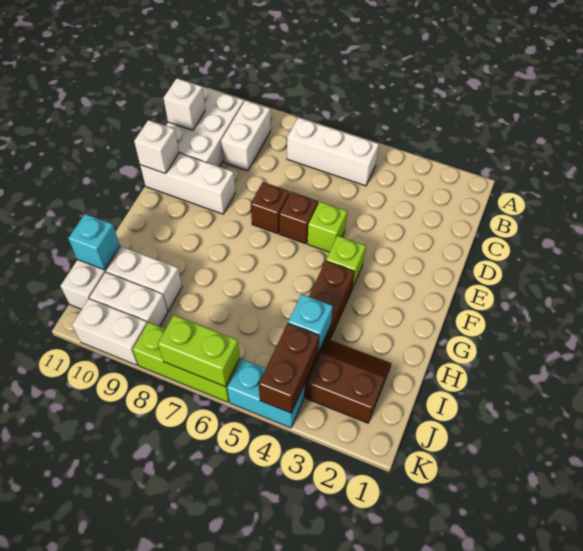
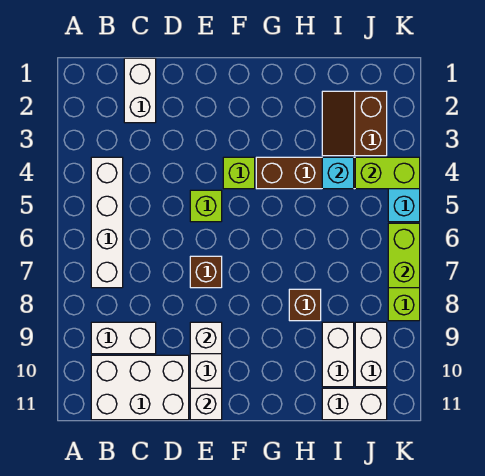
white brick B5:B7 level 1 -> white brick B4:B7 level 1
white brick C11 level 2 -> white brick E9 level 2
brown brick E6 level 1 -> brown brick H8 level 1
cyan brick I11 level 2 -> none
brown brick J4:K4 level 2 -> lime brick J4:K4 level 2
white brick K9:K10 level 1 -> white brick C1:C2 level 1

